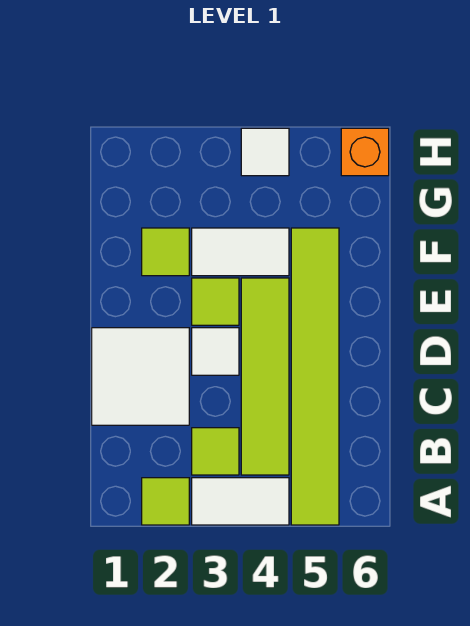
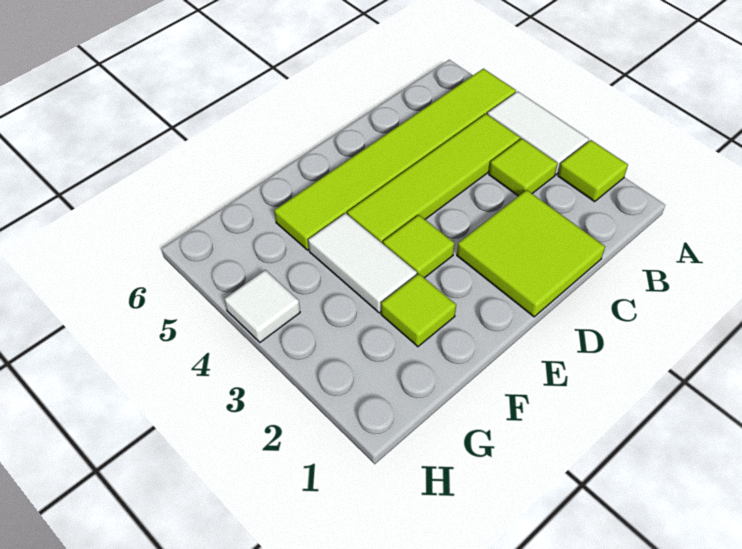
white tile C1:D2 level 1 -> lime tile C1:D2 level 1
white tile D3 level 1 -> none
orange brick H6 level 1 -> none

